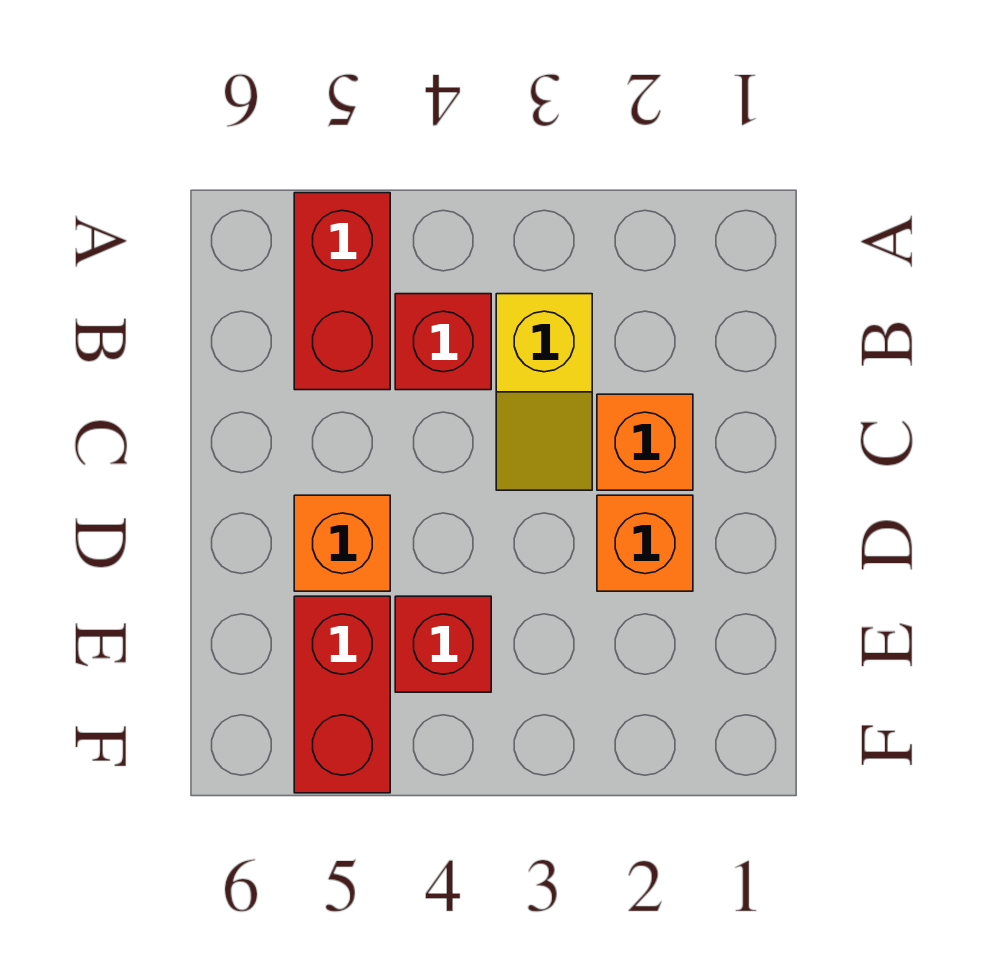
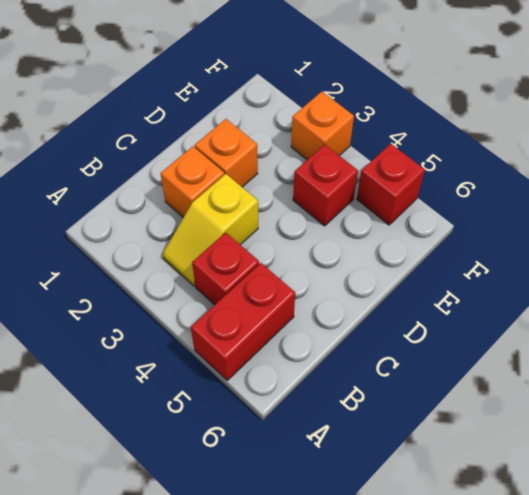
yellow slope B3:C3 level 1 top B -> yellow slope B3:C3 level 1 top C
orange brick D5 level 1 -> orange brick F3 level 1
red brick E5:F5 level 1 -> red brick F5 level 1

